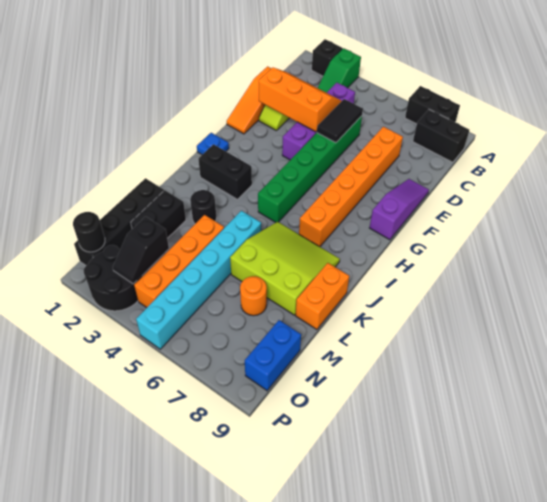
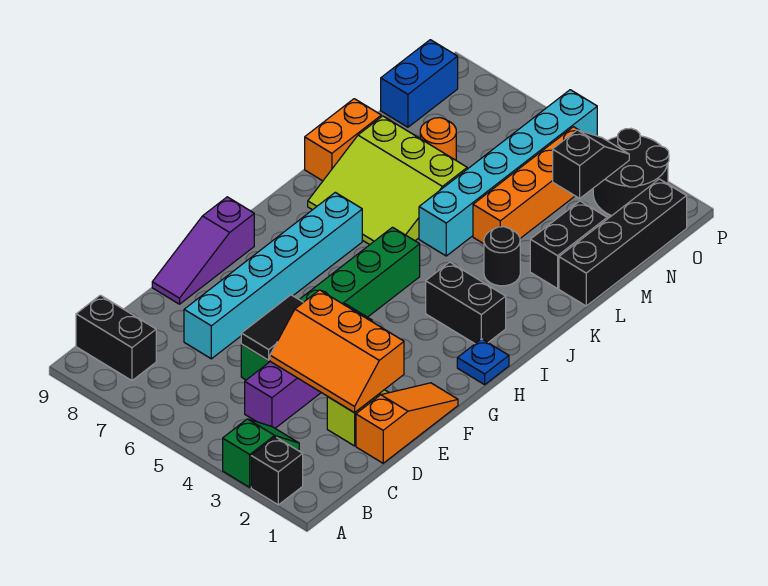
black brick A7:A8 level 1 -> none
orange brick D7:I7 level 1 -> cyan brick D7:I7 level 1
black round brick O1 level 2 -> none

